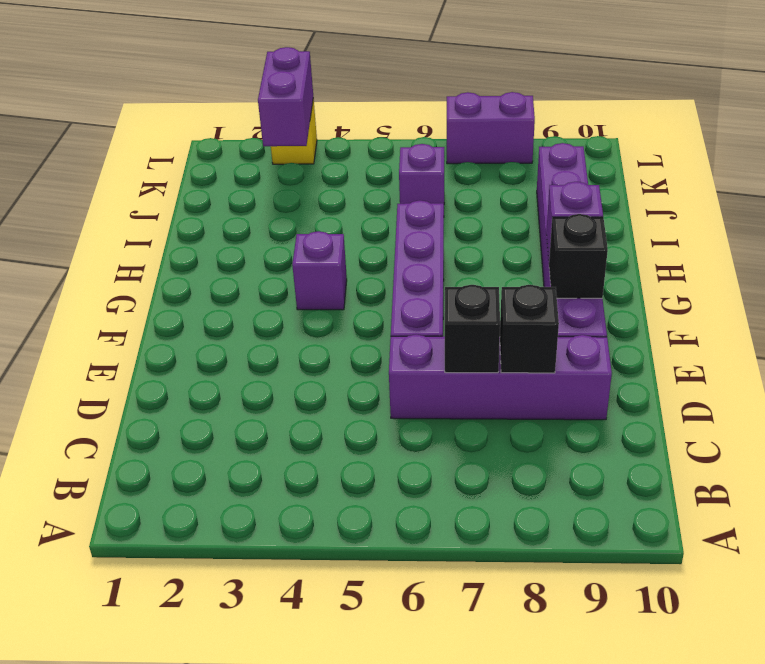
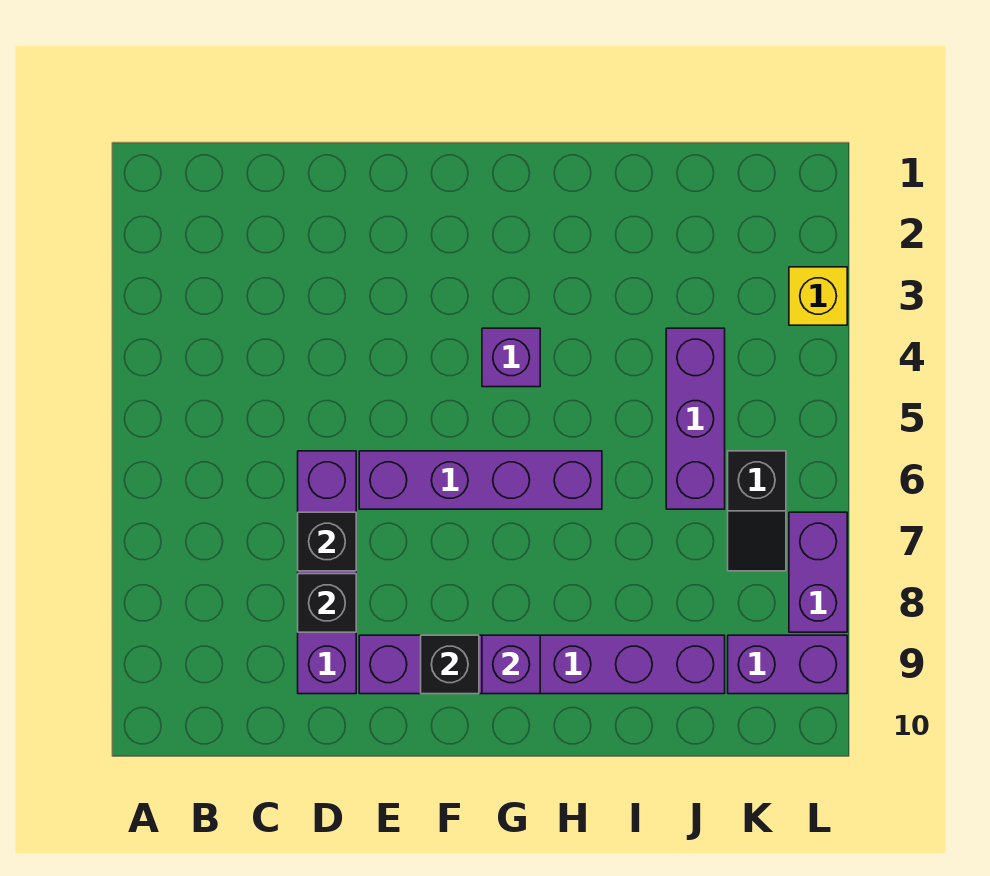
purple brick J6 level 1 -> purple brick J4:J6 level 1
purple brick K3:L3 level 2 -> purple brick K9:L9 level 1
none -> black slope K6:K7 level 1 top 6

